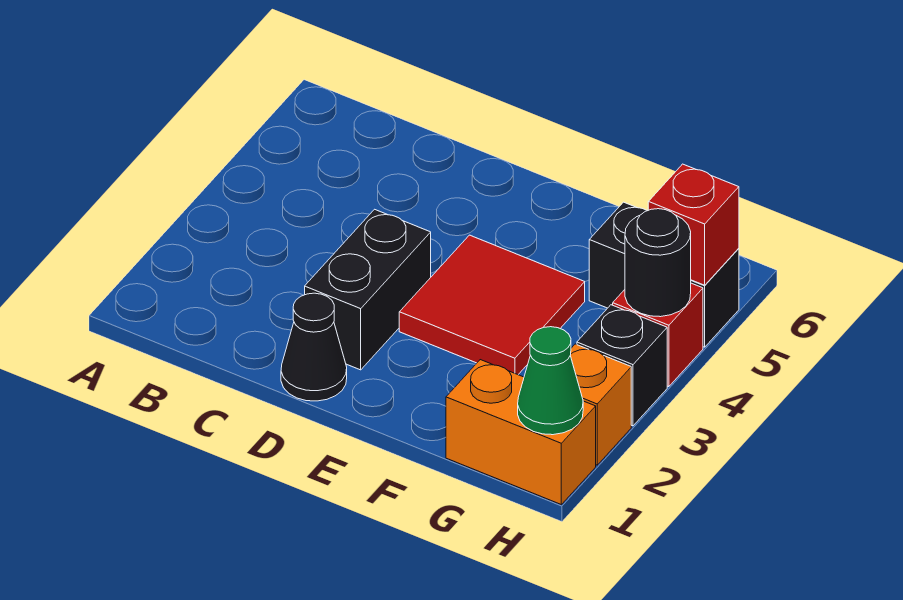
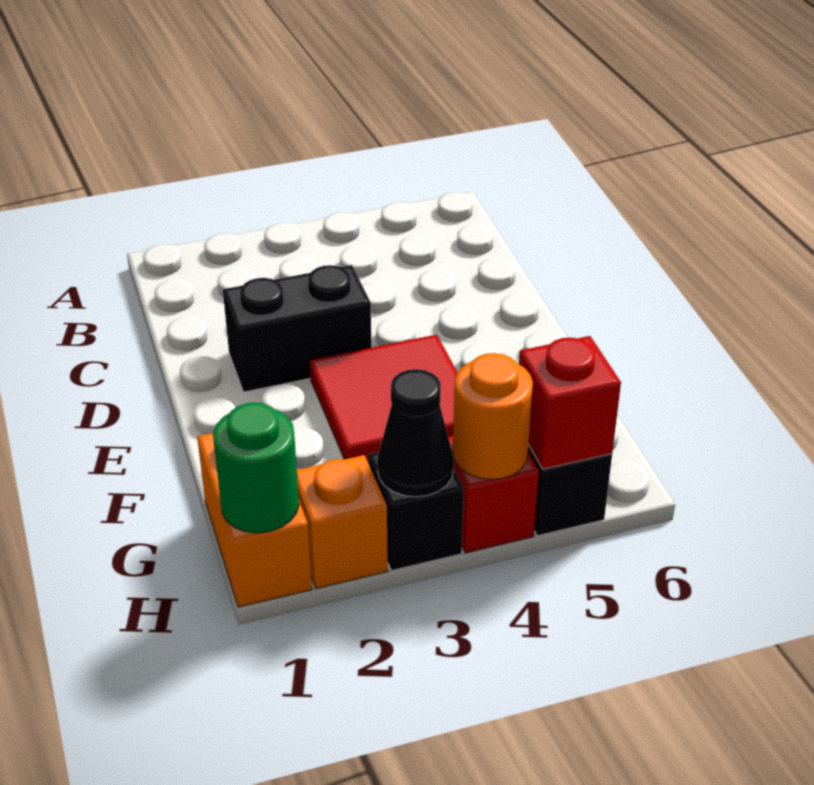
black cone D1 level 1 -> black cone H3 level 2
green cone H1 level 2 -> green round brick H1 level 2
black round brick H4 level 2 -> orange round brick H4 level 2

